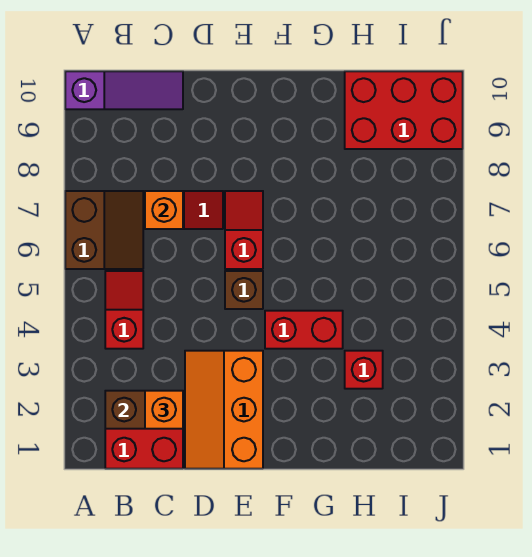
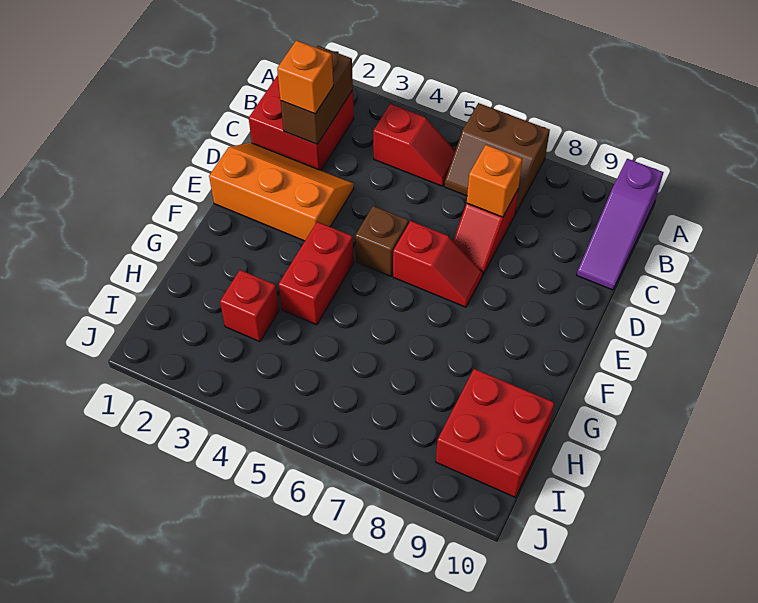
red brick H9:J10 level 1 -> red brick H9:I10 level 1

